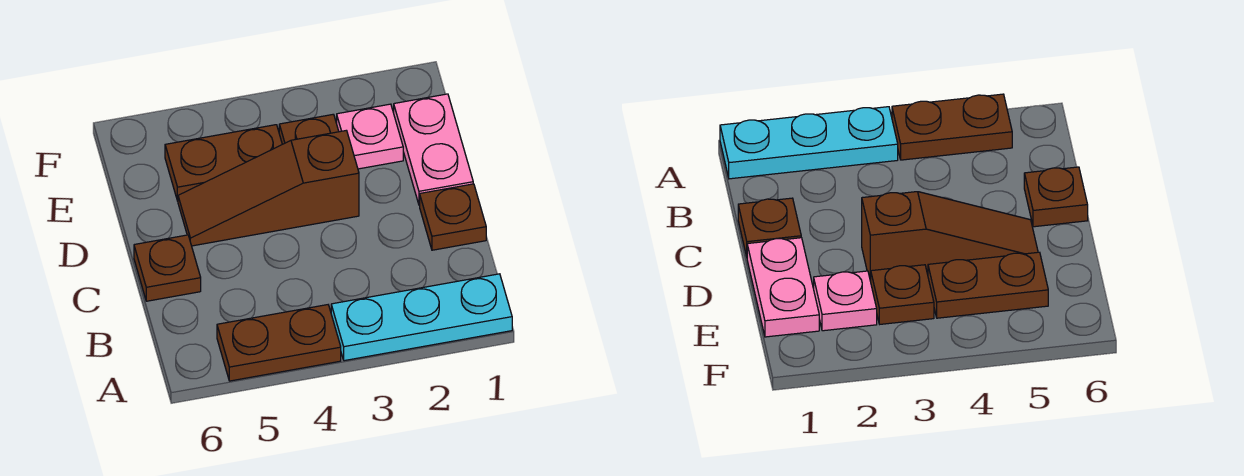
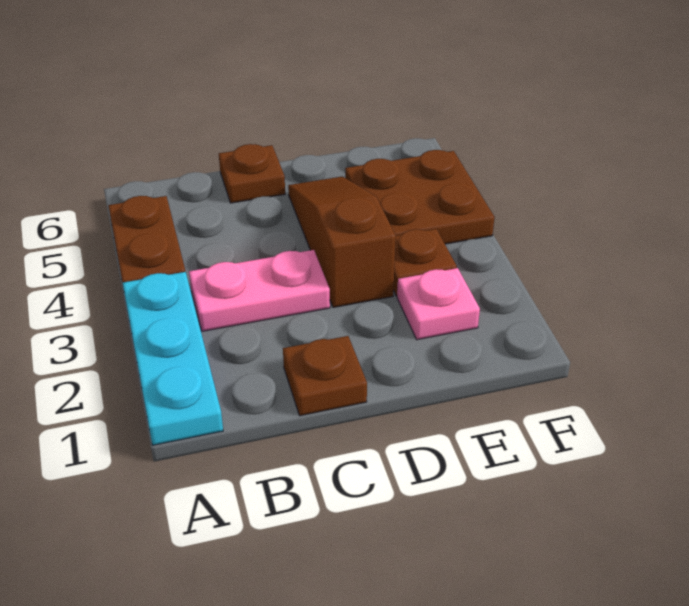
pink plate D1:E1 level 1 -> pink plate B3:C3 level 1
brown plate E4:E5 level 1 -> brown plate E4:F5 level 1

